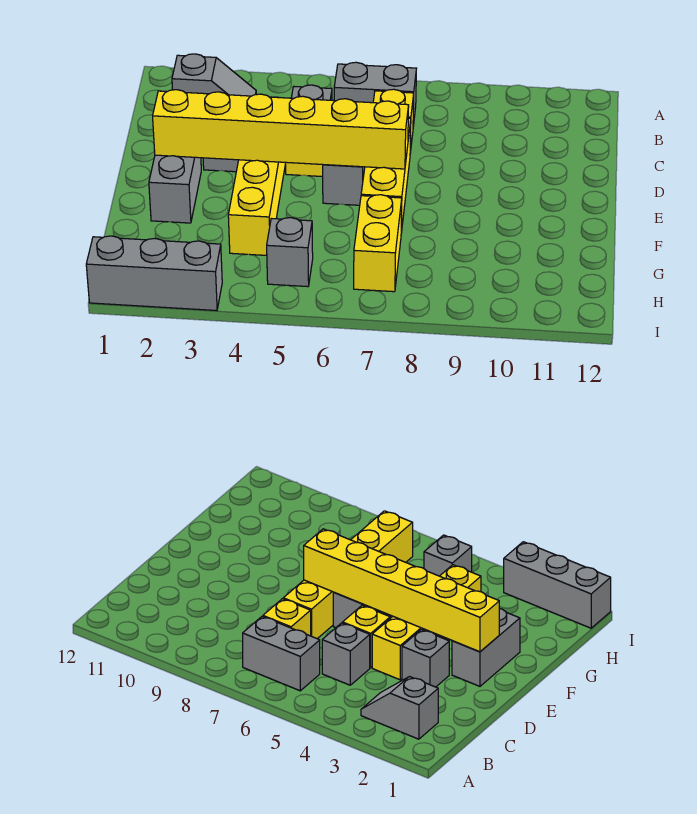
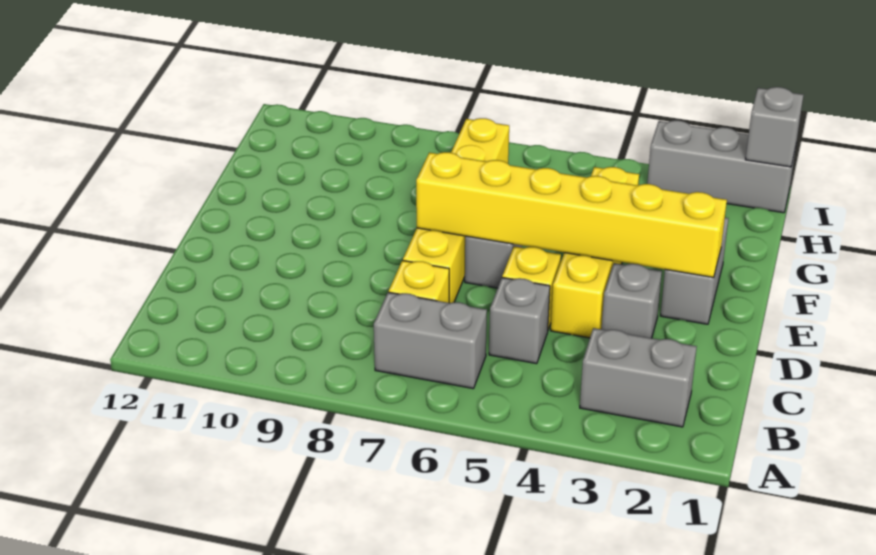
grey slope B2:B3 level 1 top 2 -> grey brick B2:B3 level 1
grey brick H5 level 1 -> grey brick I1 level 2

